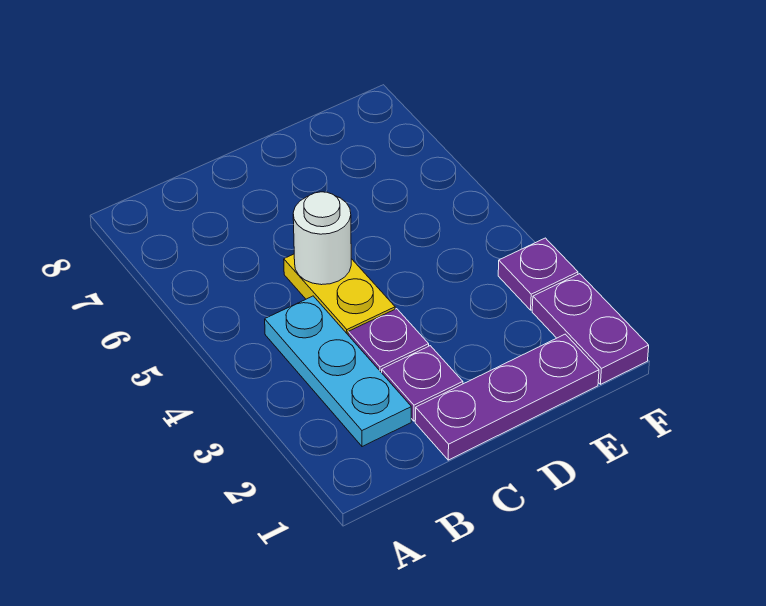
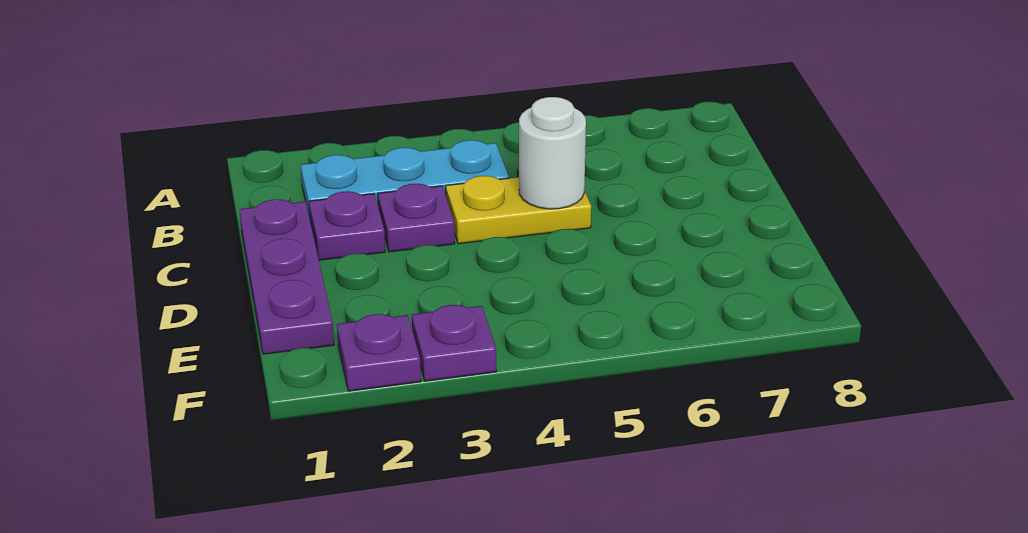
purple plate F1:F2 level 1 -> purple plate F2 level 1

